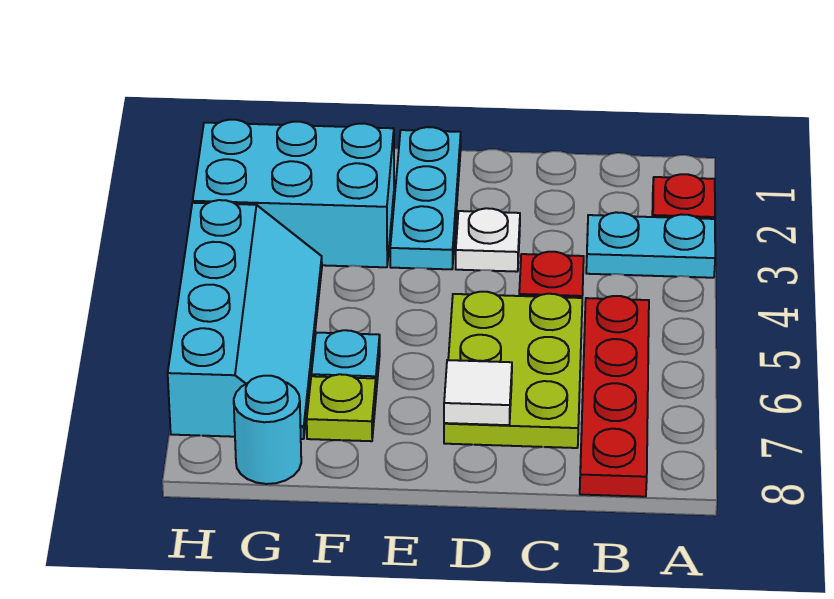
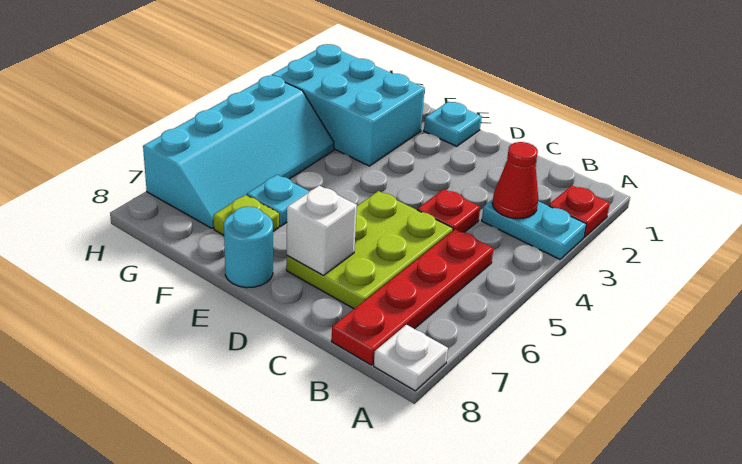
none -> red cone B3 level 2
white plate D3 level 1 -> white plate A8 level 1
white tile D7 level 2 -> white brick D7 level 2
cyan plate E1:E3 level 1 -> cyan plate E1 level 1
cyan round brick G8 level 1 -> cyan round brick E8 level 1

